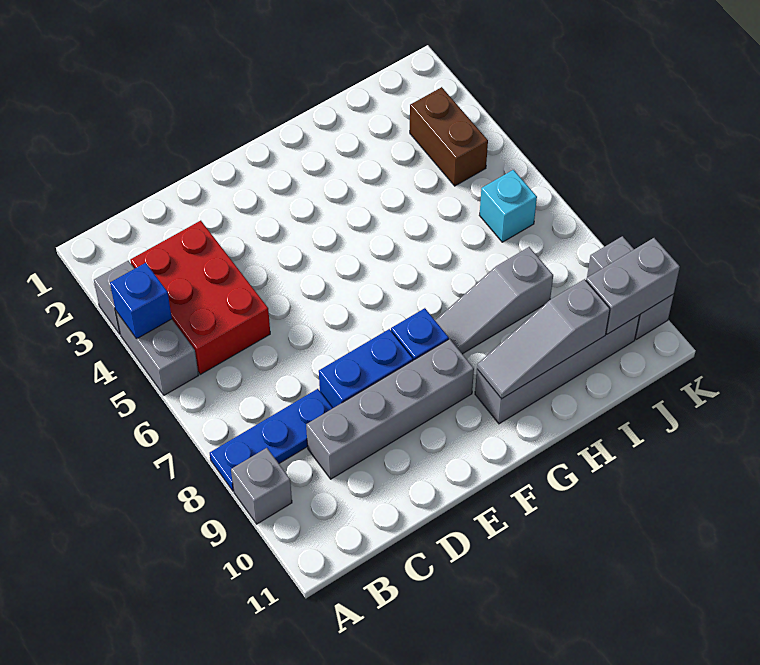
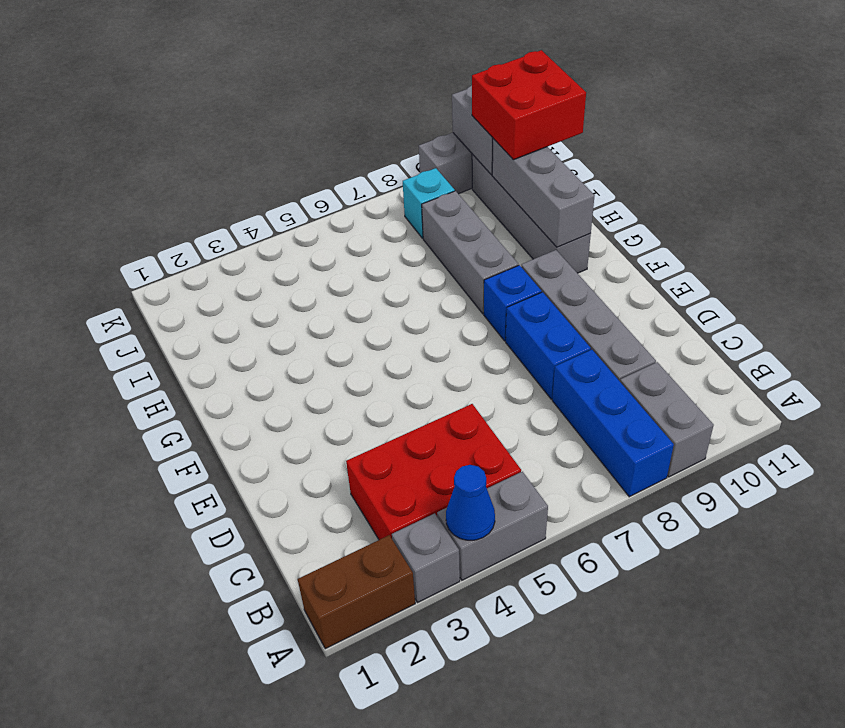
blue brick A4 level 2 -> blue cone A4 level 2
blue plate A8:C8 level 1 -> blue brick A8:C8 level 1
grey brick A9 level 1 -> grey brick A9:B9 level 1
grey slope G8:I8 level 1 top I -> grey brick G8:I8 level 1
grey slope G10:I10 level 2 top I -> grey brick G10:I10 level 2
none -> red brick I10:J11 level 3
brown brick J3:J4 level 1 -> brown brick A1:A2 level 1
cyan brick J6 level 1 -> cyan brick J8 level 1

